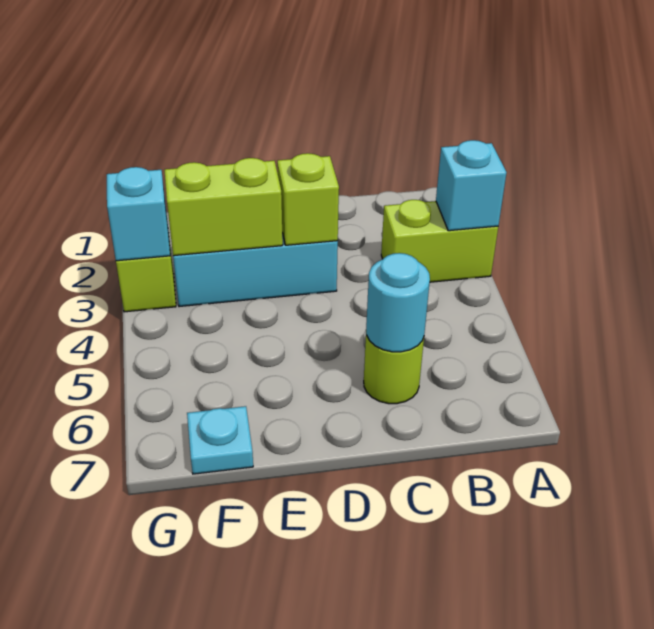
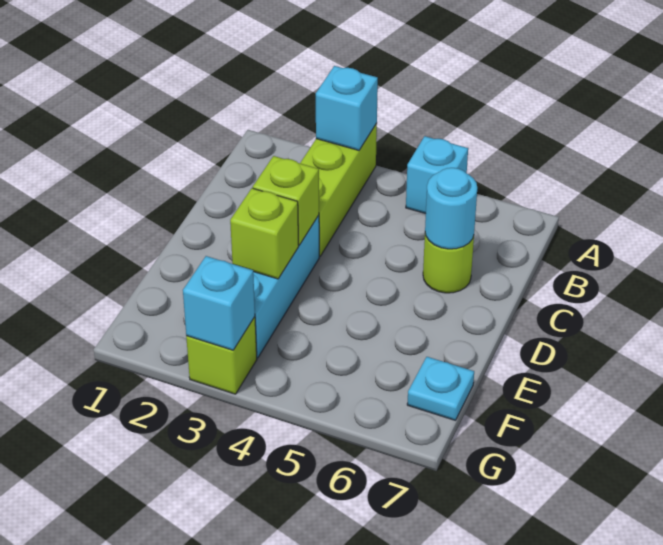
lime brick A3:B3 level 1 -> lime brick A3:C3 level 1
none -> cyan brick A5 level 1
lime brick E3:F3 level 2 -> lime brick E3 level 2

